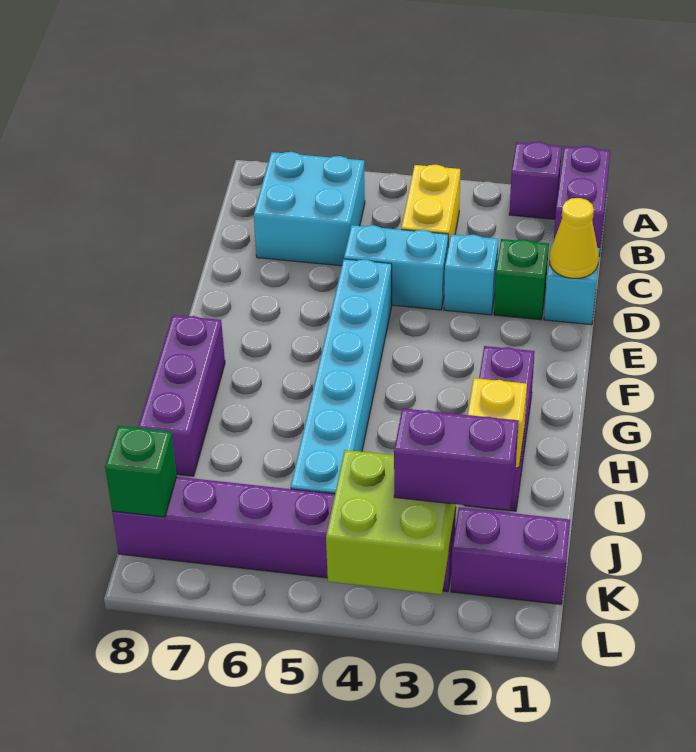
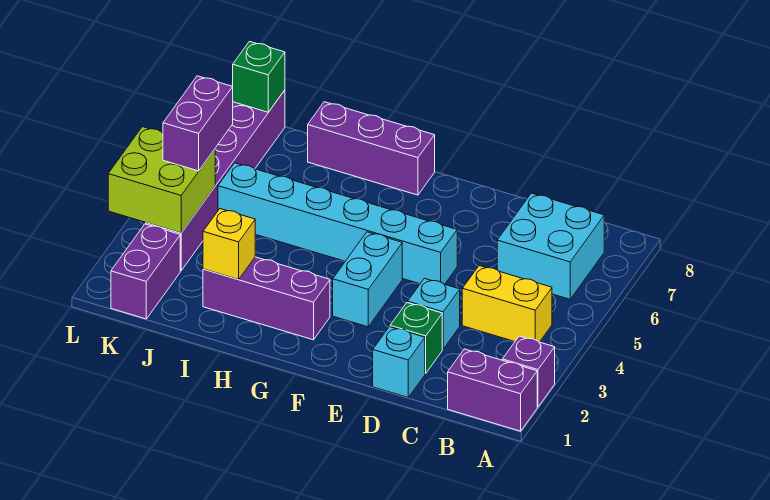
yellow cone D1 level 2 -> none
cyan brick D4:D5 level 1 -> cyan brick F3:F4 level 1
purple brick K2:K3 level 3 -> purple brick K4:K5 level 3

